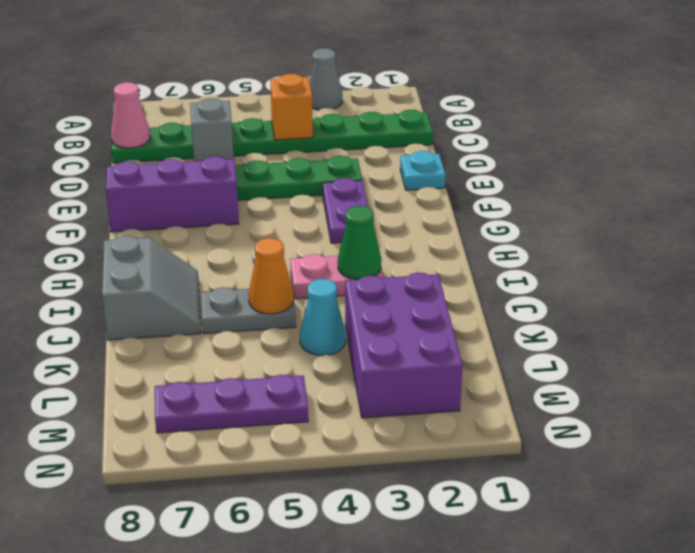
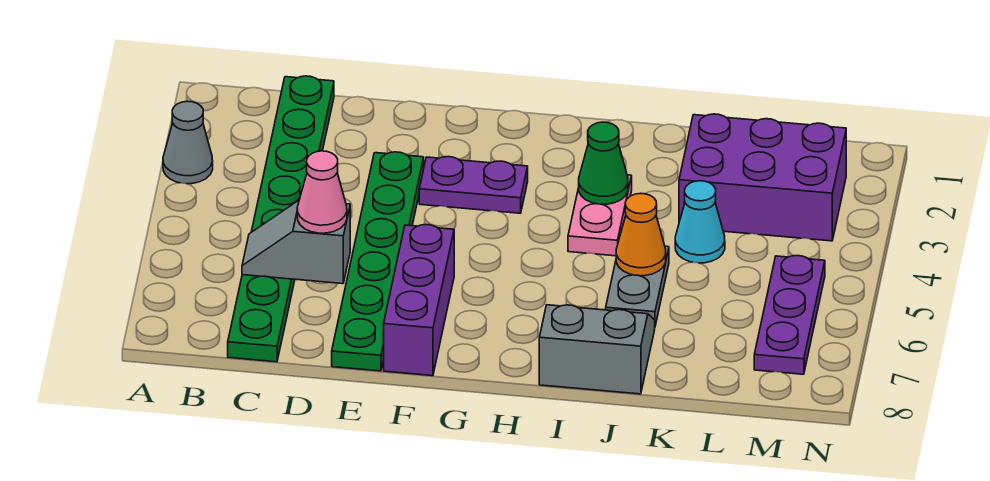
orange brick C4 level 2 -> none
pink cone C8 level 2 -> pink cone D6 level 3
cyan plate E1 level 1 -> none

